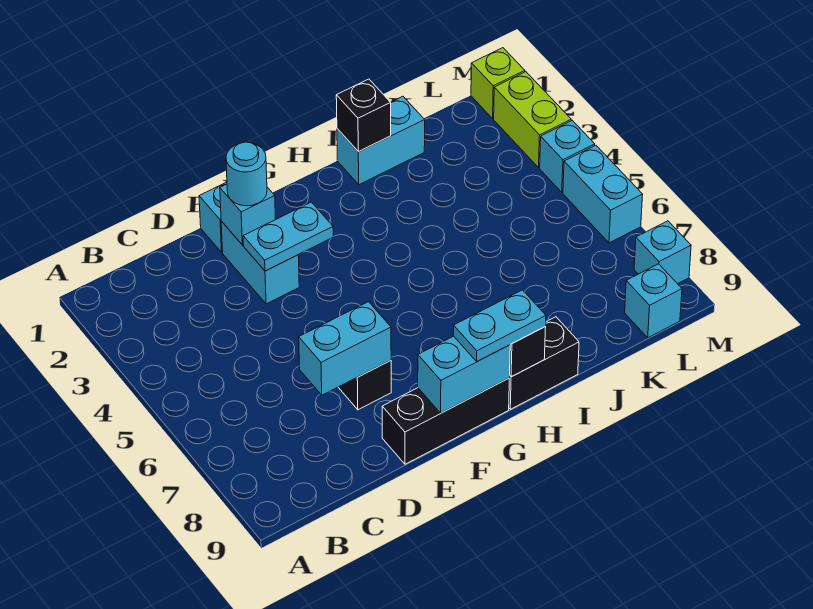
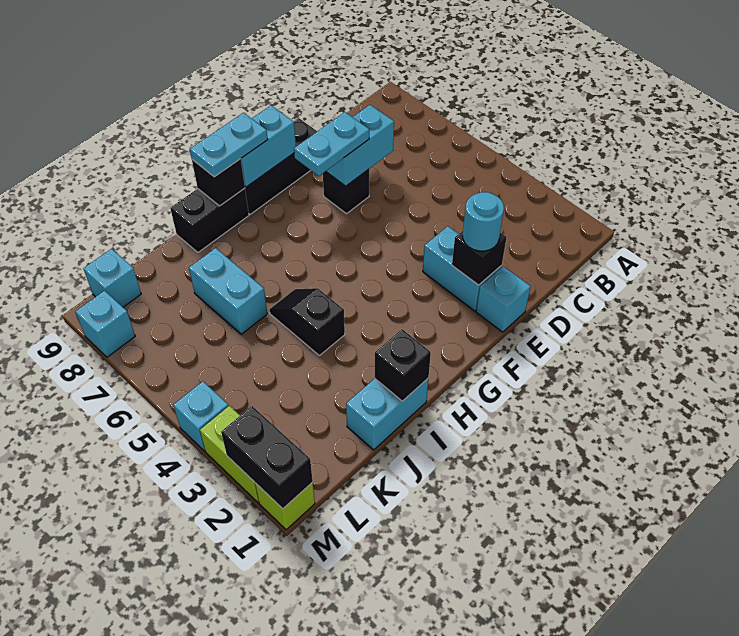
cyan brick E2 level 2 -> black brick E2 level 2
cyan plate E3:F3 level 2 -> cyan plate E7:F7 level 3
none -> black slope I4:I5 level 1 top 4
none -> black brick M1:M2 level 2
cyan brick M5:M6 level 1 -> cyan brick J6:J7 level 1

